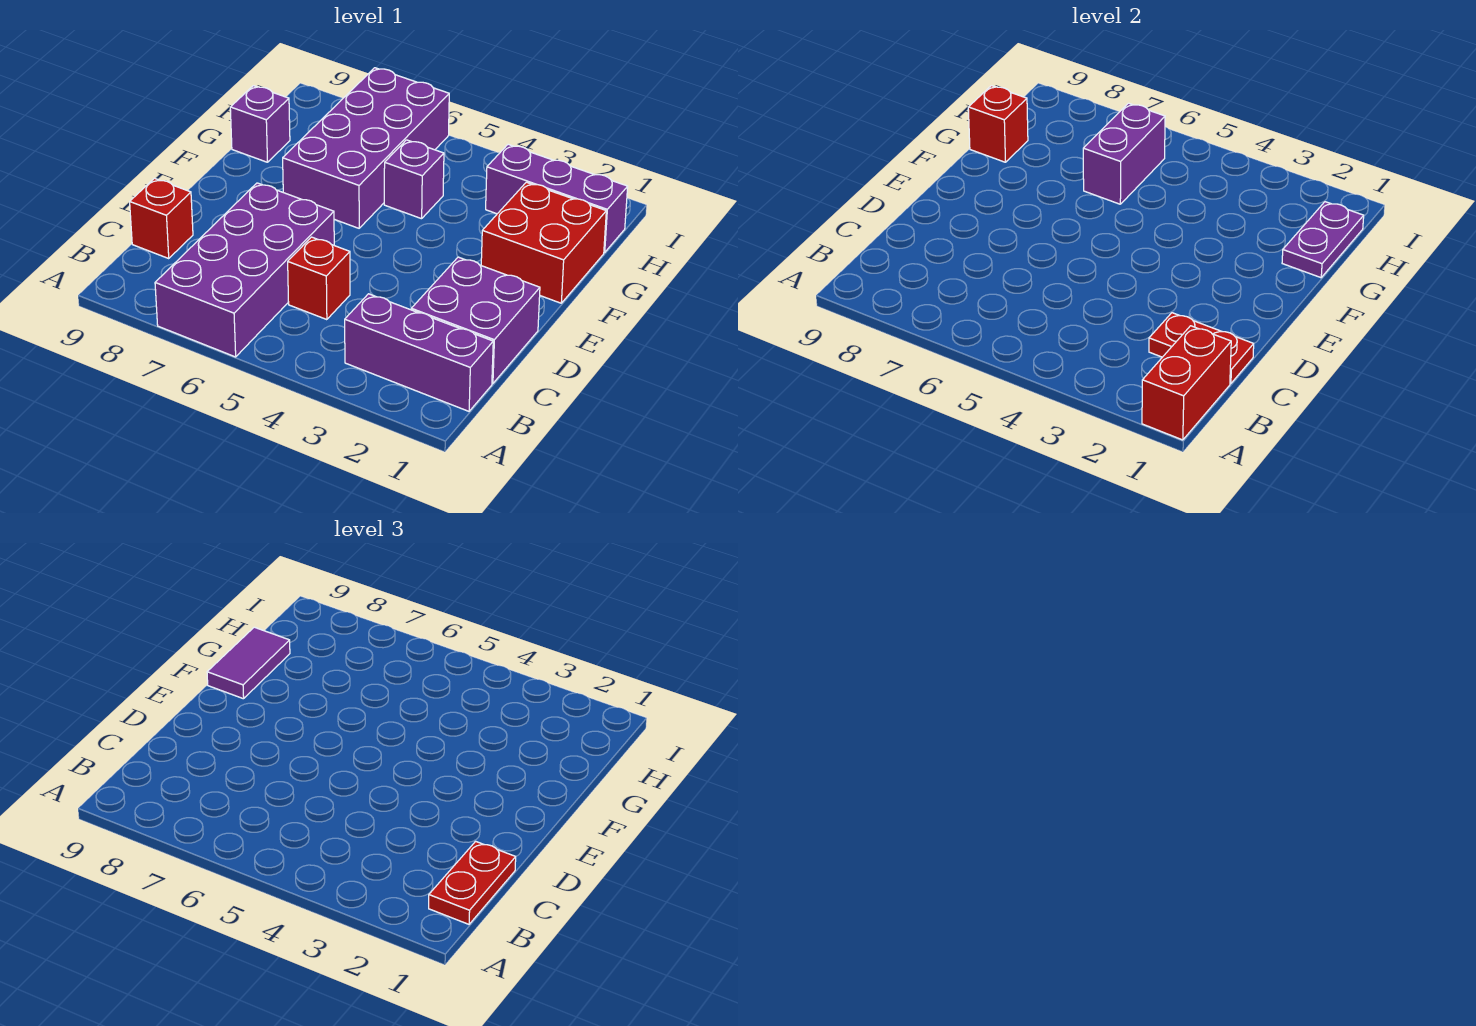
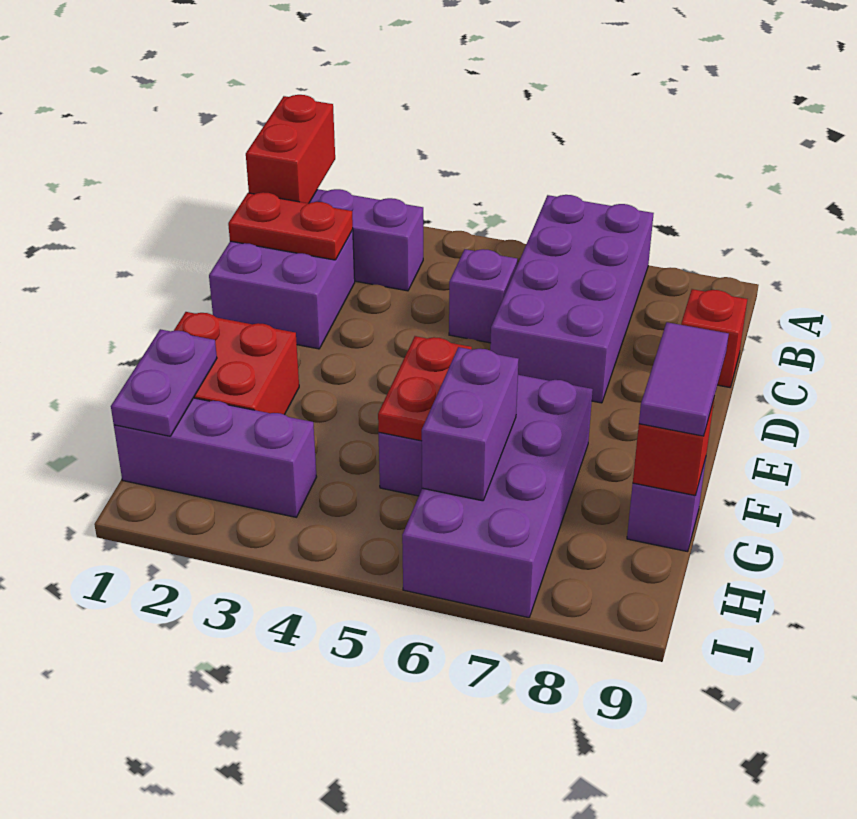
red plate B1:C1 level 3 -> red plate F5:G5 level 2
red brick C5 level 1 -> purple brick C5 level 1

